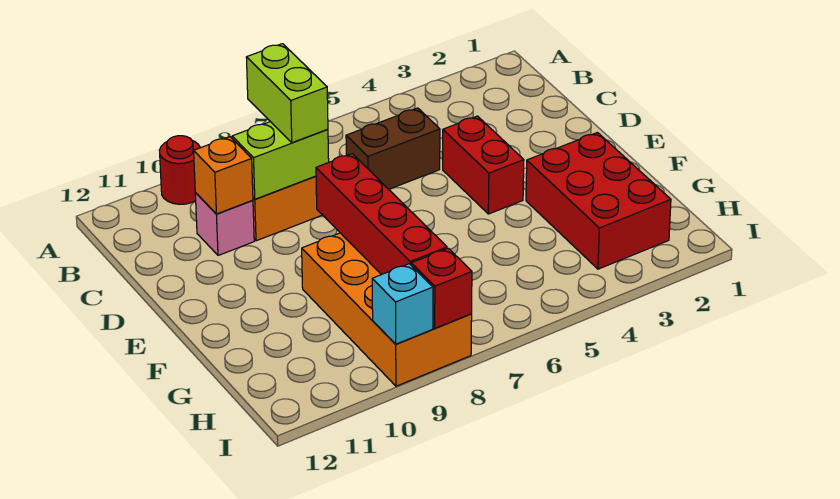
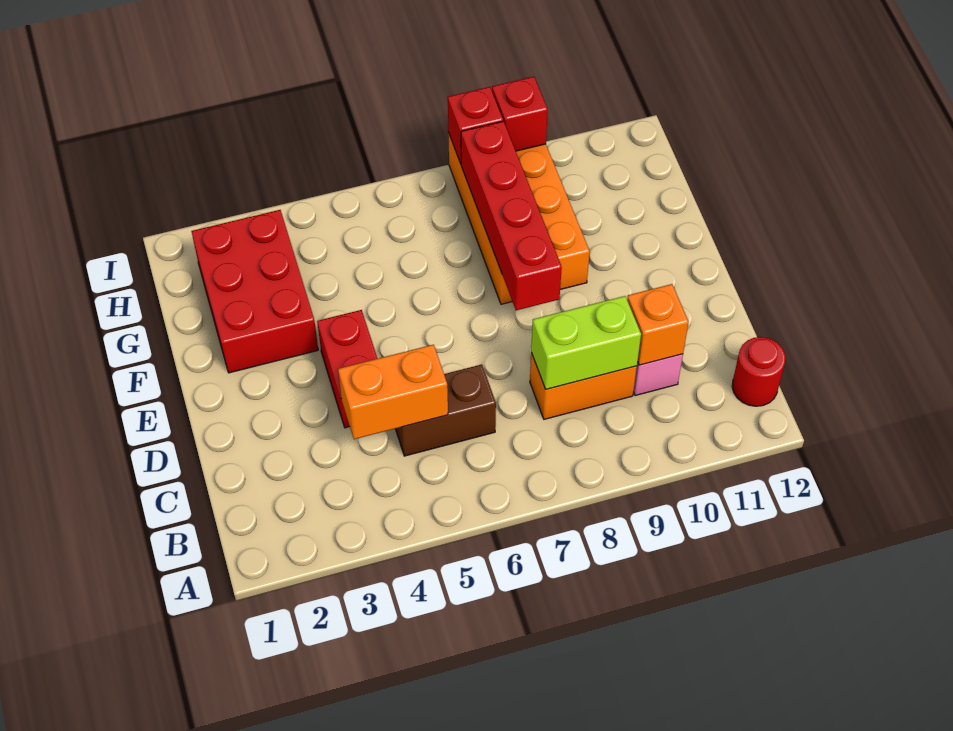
red round brick A10 level 1 -> red round brick B12 level 1
lime brick B8:C8 level 3 -> none
none -> orange brick C4:C5 level 2
cyan brick I9 level 2 -> red brick I9 level 2

